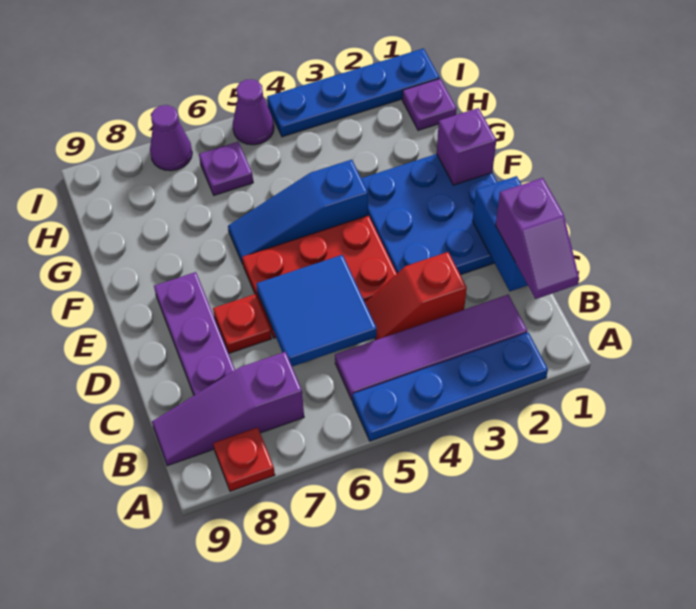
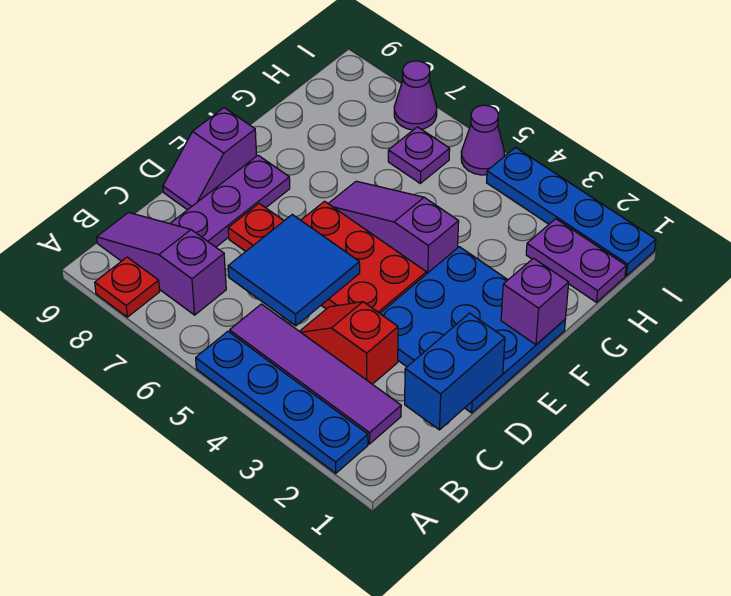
purple slope B1:C1 level 3 top C -> purple slope D9:E9 level 1 top E
blue slope F4:F6 level 1 top 4 -> purple slope F4:F6 level 1 top 4
purple plate H1 level 1 -> purple plate H1:H2 level 1

